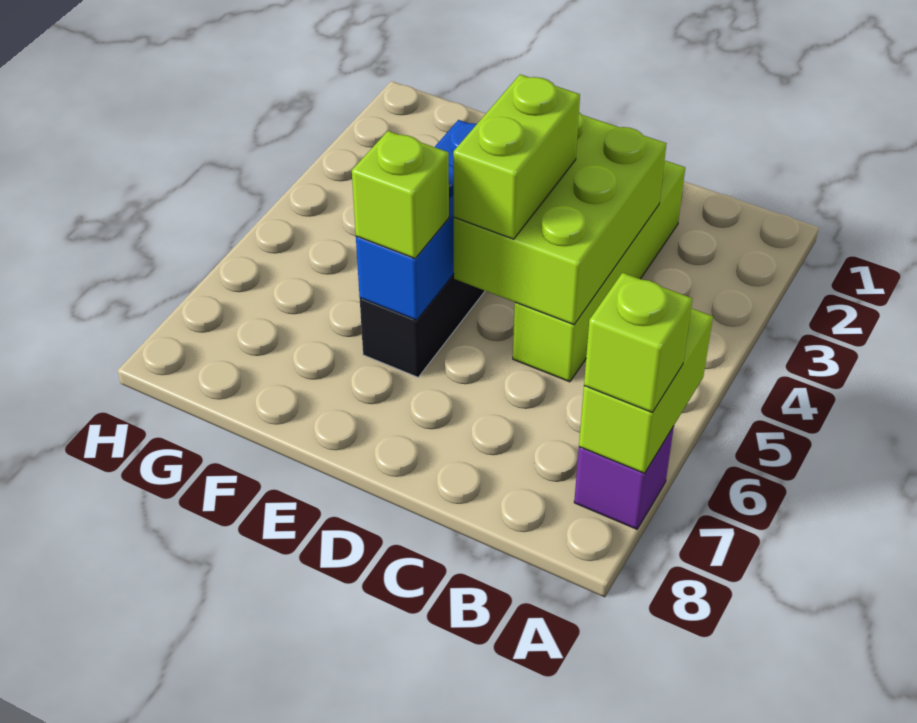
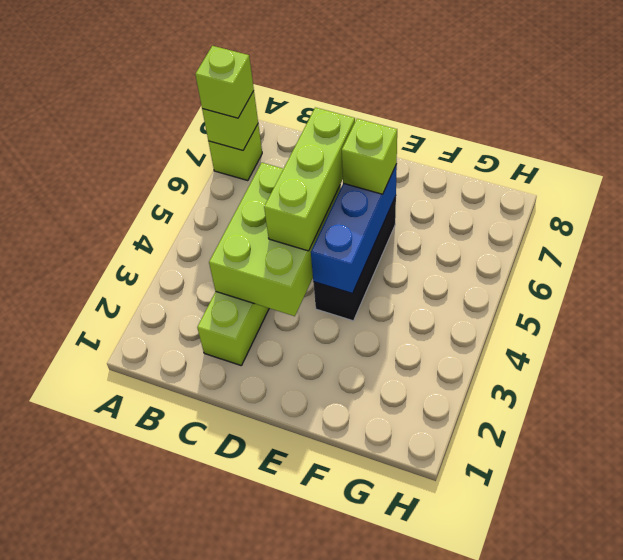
lime brick A6:A7 level 2 -> lime brick A7 level 2
purple brick A7 level 1 -> lime brick A7 level 1
lime brick D4:D5 level 3 -> lime brick D4:D6 level 3

